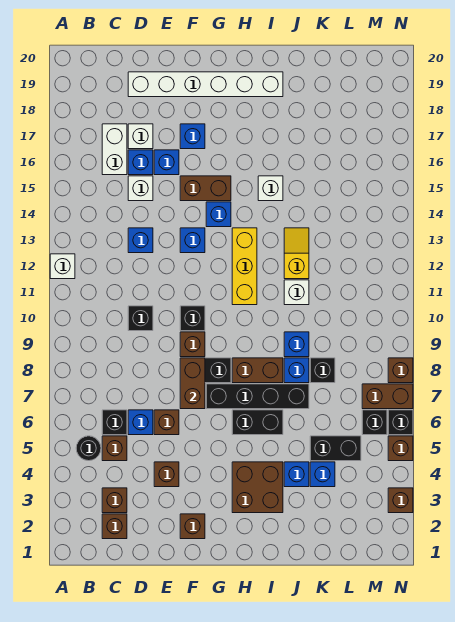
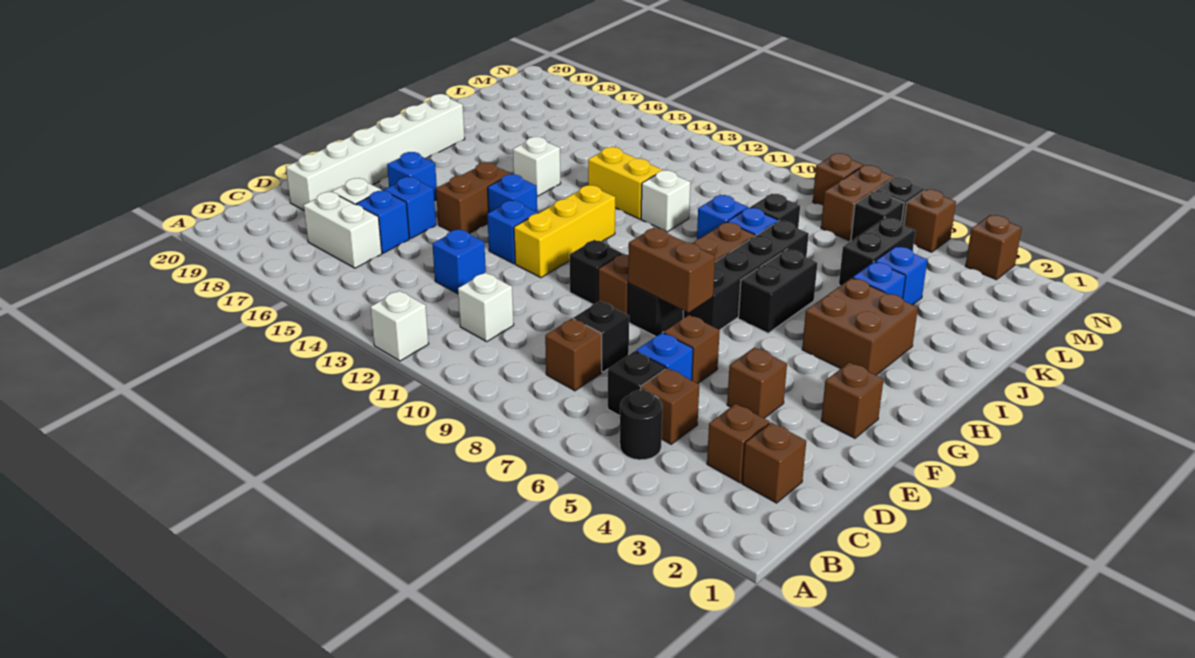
none -> brown brick C8 level 1
black brick D10 level 1 -> black brick D8 level 1
white brick D15 level 1 -> white brick C11 level 1
yellow brick H11:H13 level 1 -> yellow brick F12:H12 level 1
yellow slope J12:J13 level 1 top 12 -> yellow brick J12:J13 level 1

